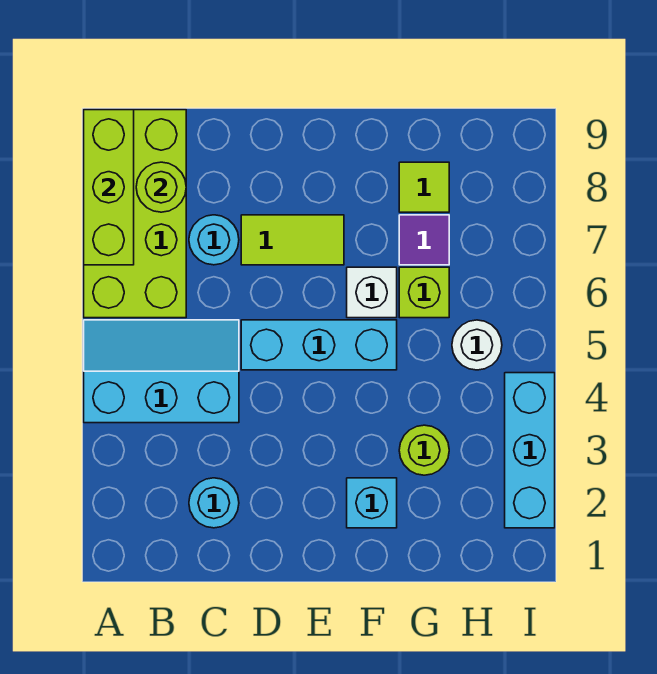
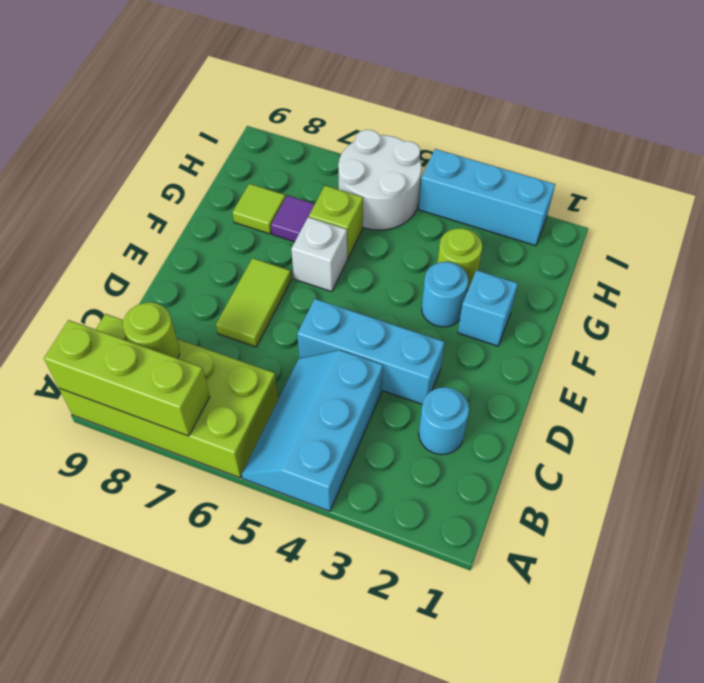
cyan round brick C7 level 1 -> cyan round brick F3 level 1
cyan brick D5:F5 level 1 -> cyan brick D3:D5 level 1
white round brick H5 level 1 -> white round brick H5:I6 level 1

